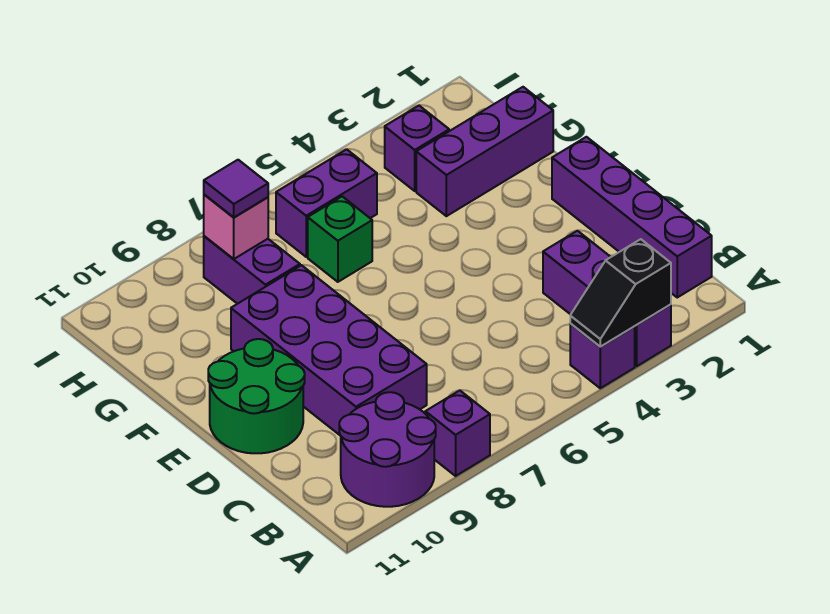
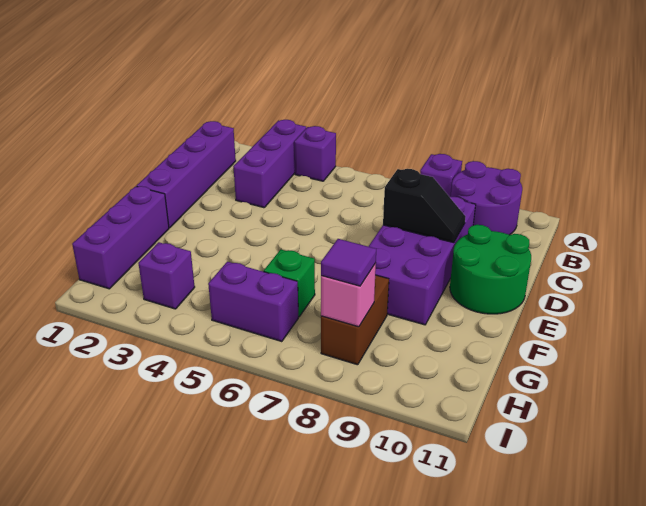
black slope A3:A4 level 2 top 3 -> black slope D8:D9 level 2 top 8
purple brick G1:G3 level 1 -> purple brick F1:H1 level 1
purple brick G8:H8 level 1 -> brown brick G8:H8 level 1

